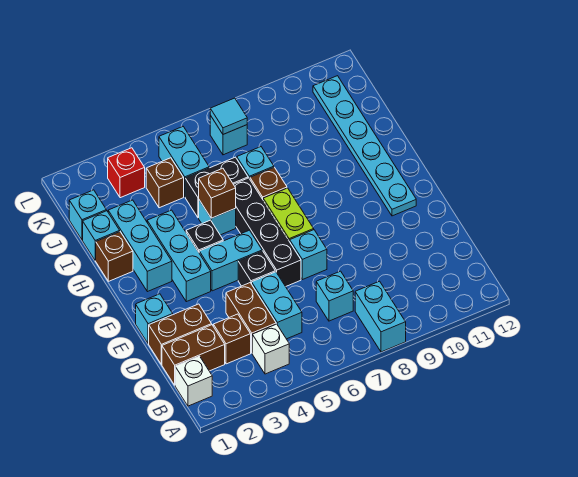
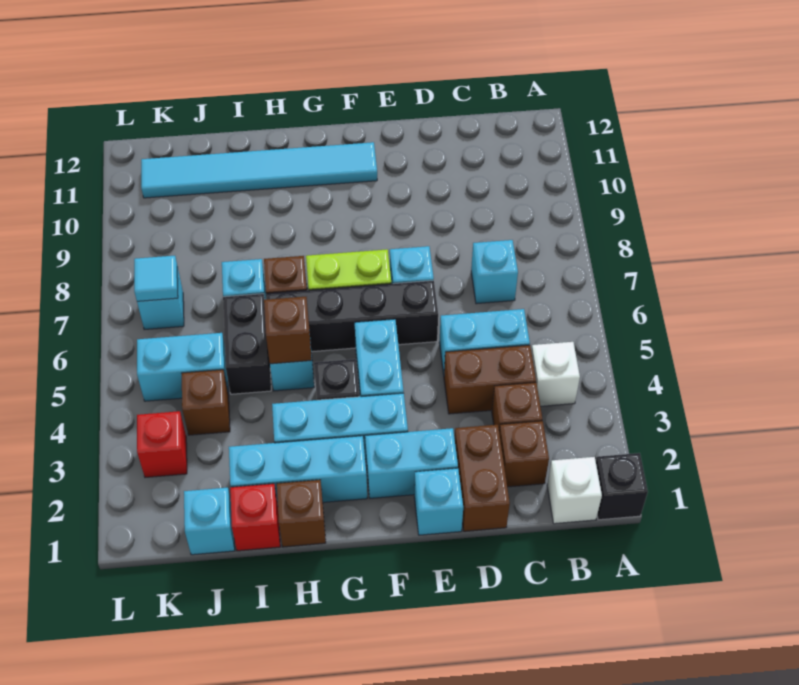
cyan brick A8:B8 level 1 -> cyan brick E2:F2 level 1
brown brick C1:C2 level 1 -> brown brick C2 level 1
black brick E5 level 1 -> black brick A1 level 1
cyan plate F11:K11 level 1 -> cyan tile F11:K11 level 1
cyan brick I1 level 1 -> red brick I1 level 1

